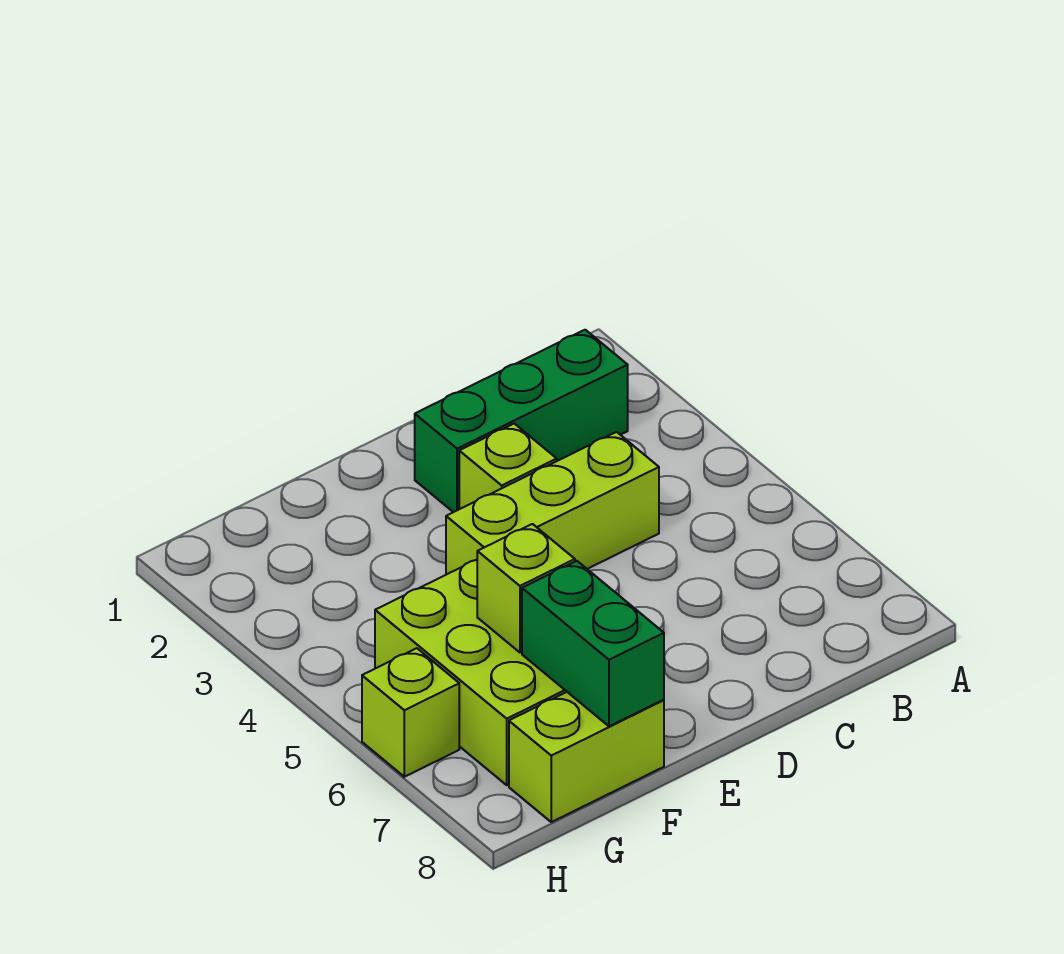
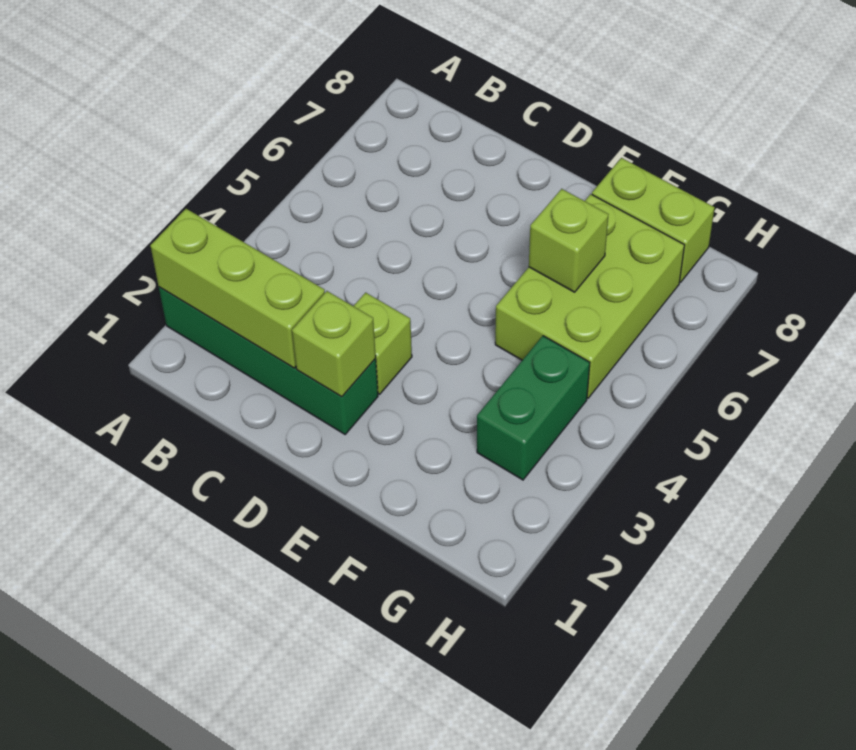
green brick B2:D2 level 1 -> green brick A2:D2 level 1
lime brick C4:E4 level 1 -> lime brick A2:C2 level 2
green brick F7:F8 level 2 -> green brick G3:G4 level 1
lime brick H6 level 1 -> lime brick D2 level 2

